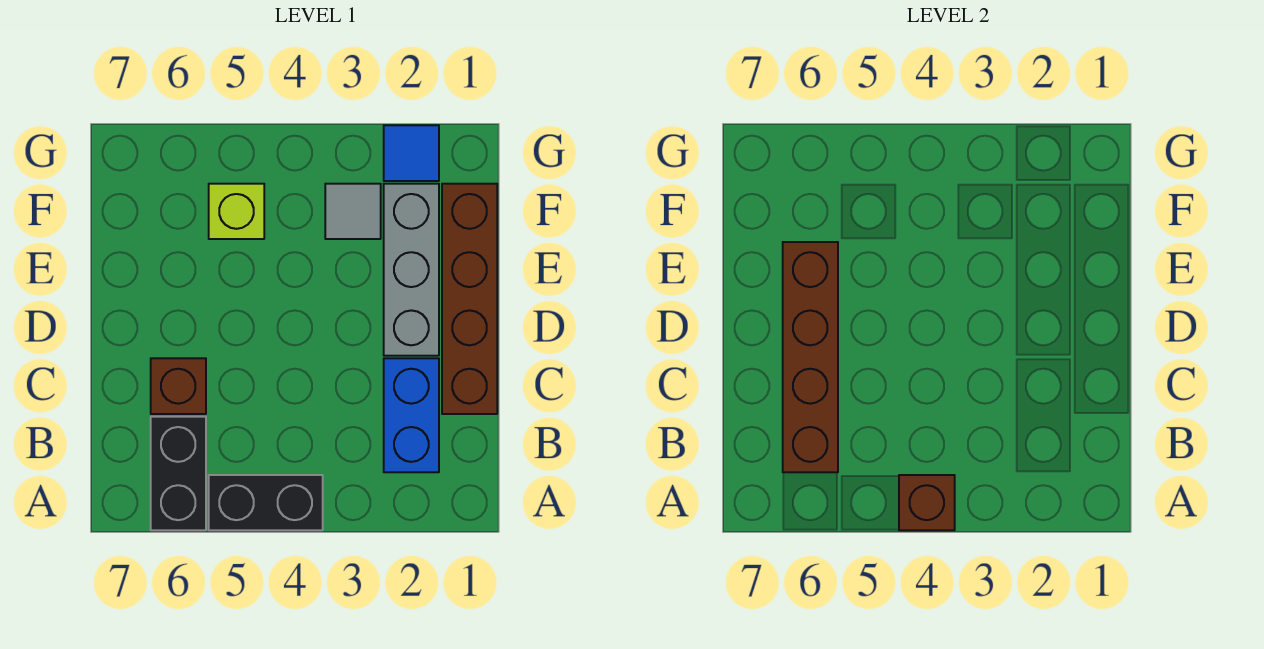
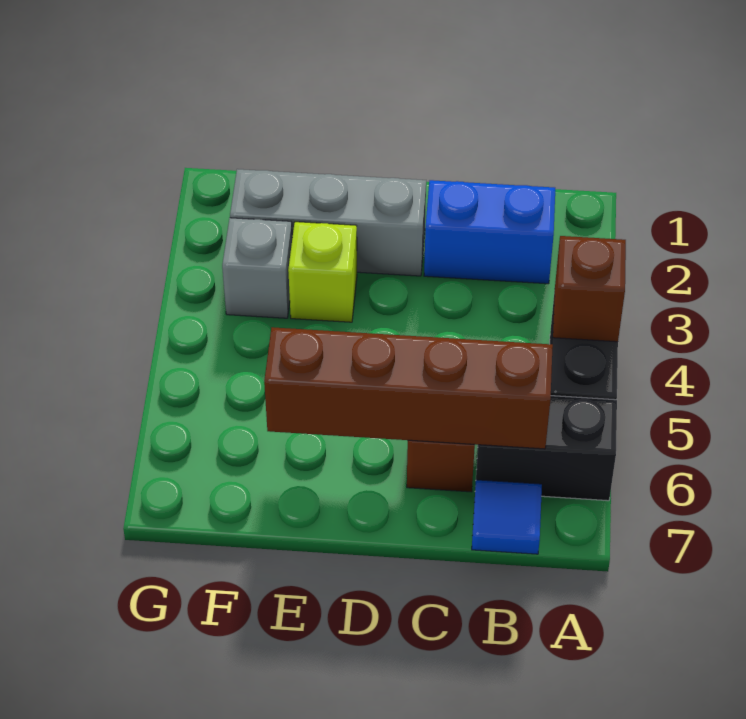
brown brick C1:F1 level 1 -> none
grey tile F3 level 1 -> grey brick F3 level 1
lime brick F5 level 1 -> lime brick E3 level 1
blue tile G2 level 1 -> blue tile B7 level 1

